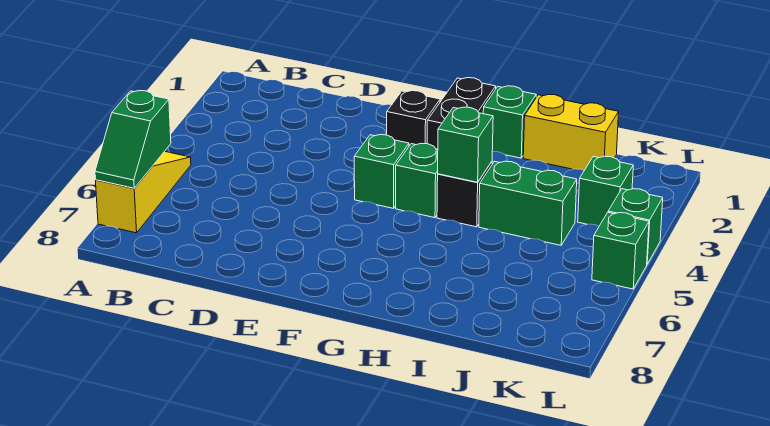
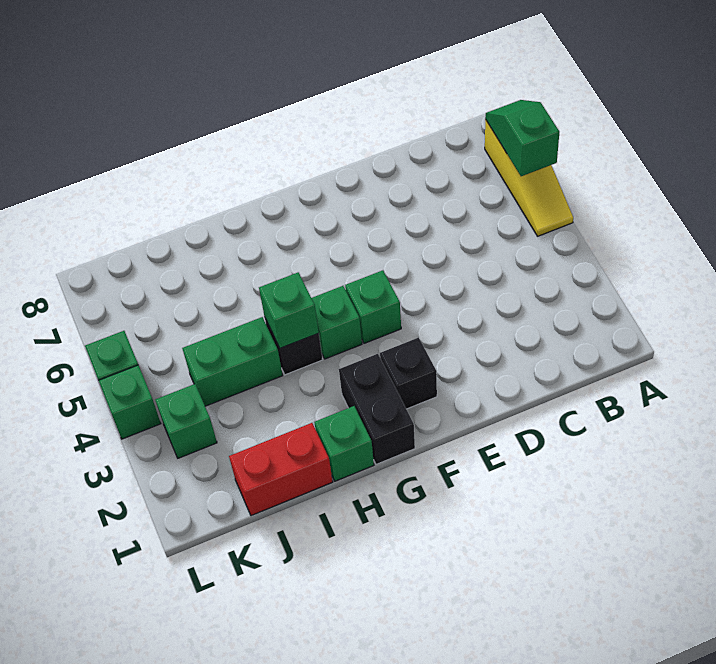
yellow brick I1:J1 level 1 -> red brick I1:J1 level 1

